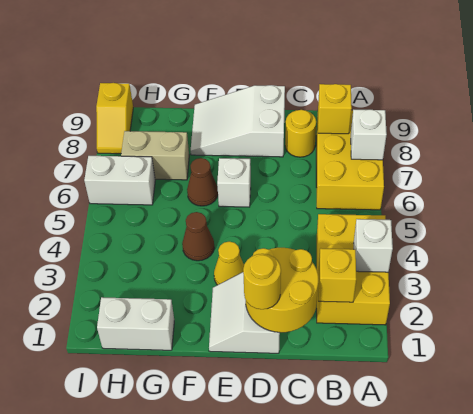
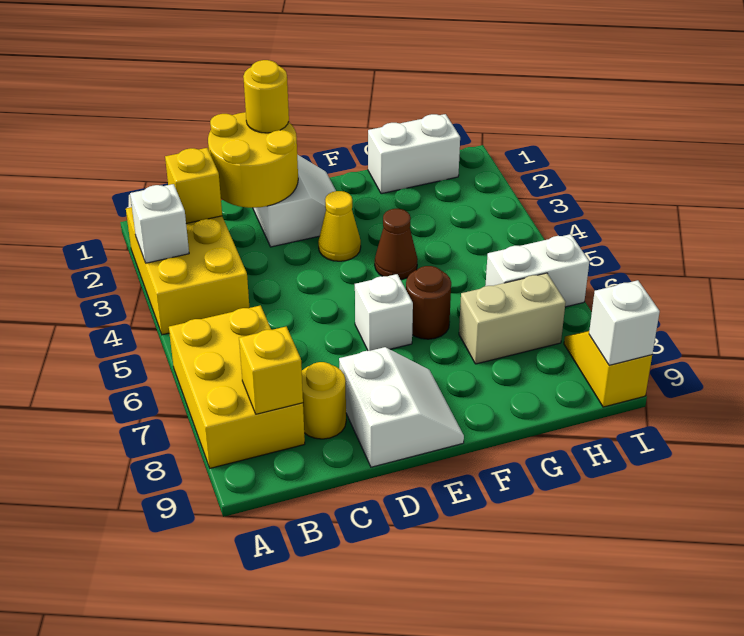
white brick A7 level 2 -> white brick I9 level 2
white slope D8:F9 level 1 top D -> white slope D8:E9 level 1 top D
brown cone F6 level 1 -> brown round brick F6 level 1

